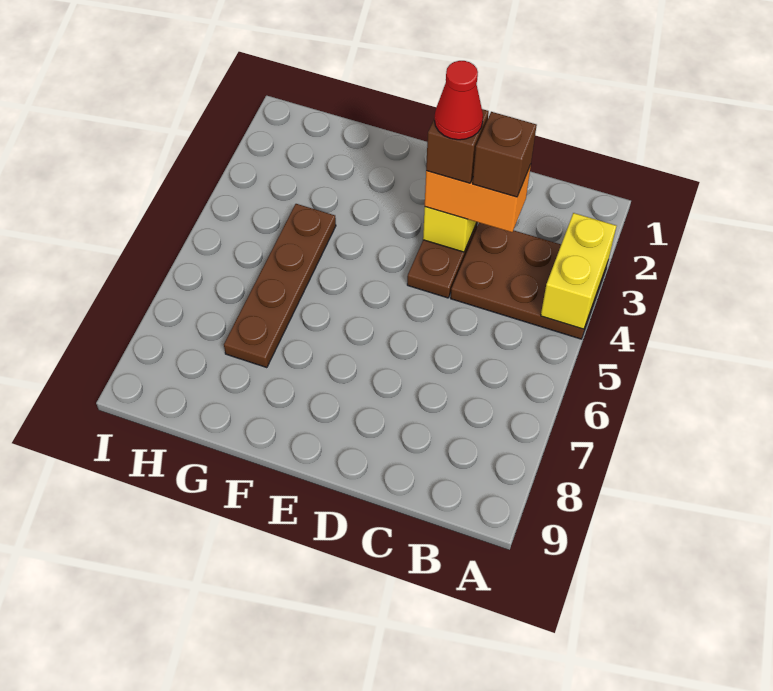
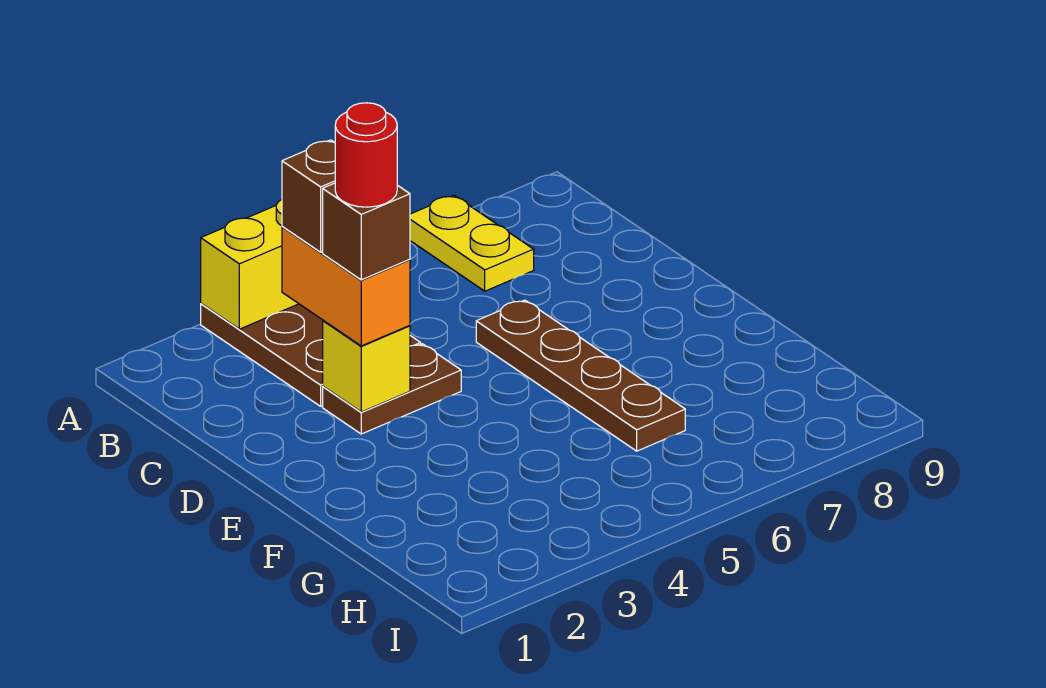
none -> yellow plate A7:B7 level 1
red cone D3 level 5 -> red round brick D3 level 5
brown plate G4:G7 level 1 -> brown plate D6:G6 level 1

